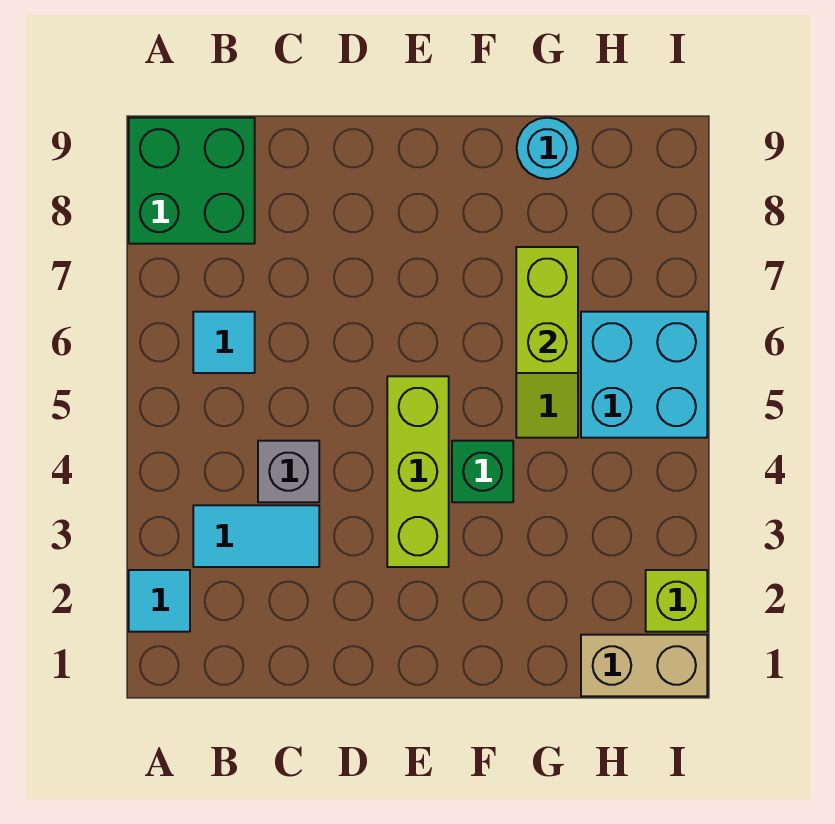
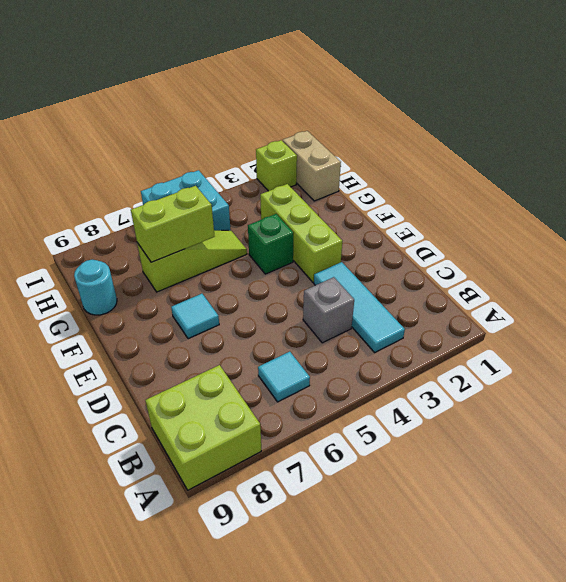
cyan tile A2 level 1 -> cyan tile E7 level 1
green brick A8:B9 level 1 -> lime brick A8:B9 level 1
cyan tile B3:C3 level 1 -> cyan tile B3:D3 level 1
lime brick E3:E5 level 1 -> lime brick E3:G3 level 1

